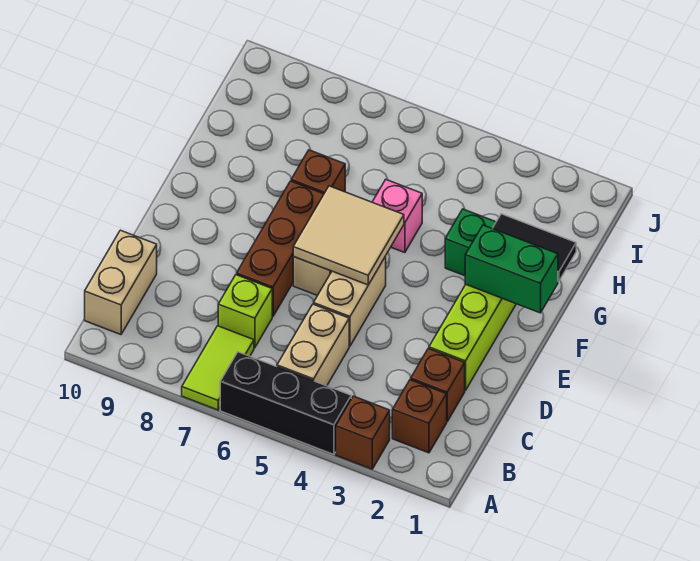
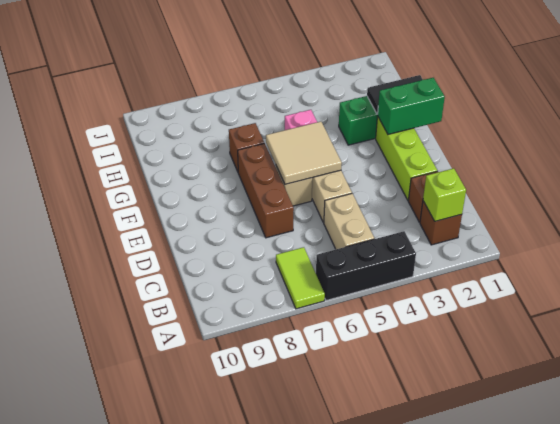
brown brick A3 level 1 -> none
tan brick B10:C10 level 1 -> none
lime brick C7 level 1 -> lime brick B2 level 2

